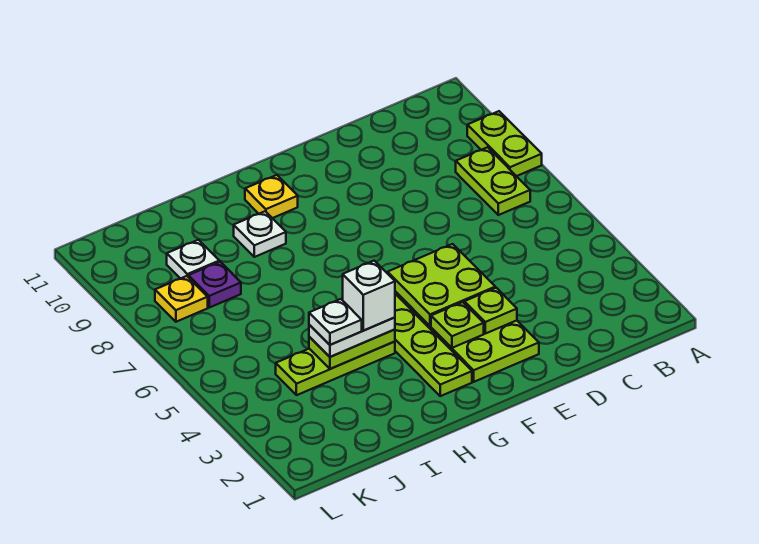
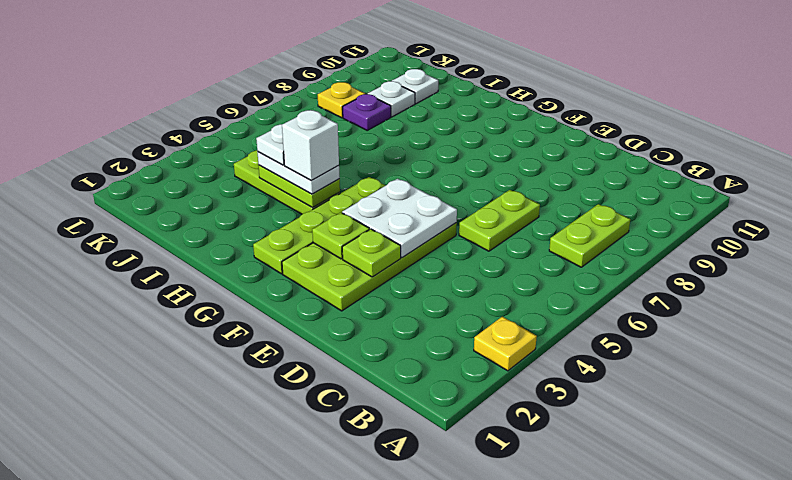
lime plate A8:A9 level 1 -> lime plate D6:D7 level 1
lime plate E4:F5 level 2 -> white plate E4:F5 level 2
yellow plate G10 level 1 -> yellow plate A3 level 1
white plate H9 level 1 -> white plate J10 level 1

